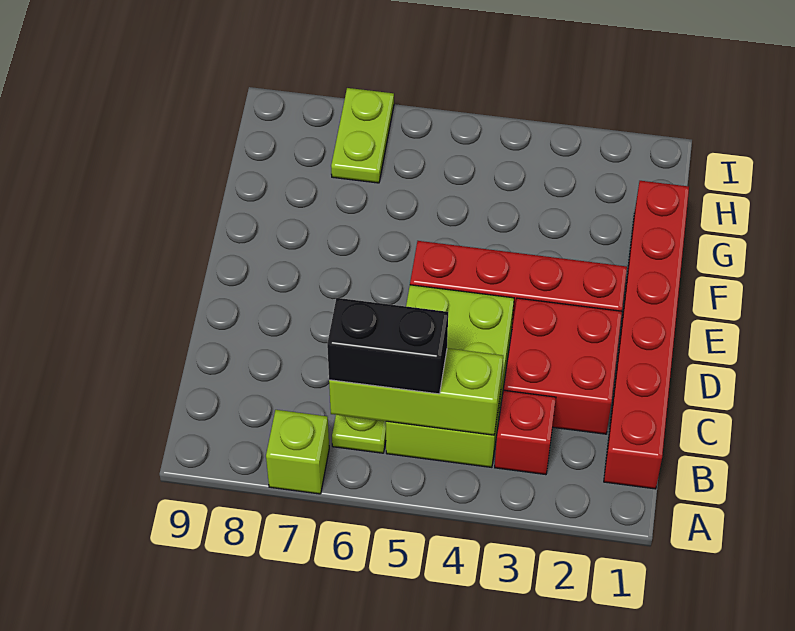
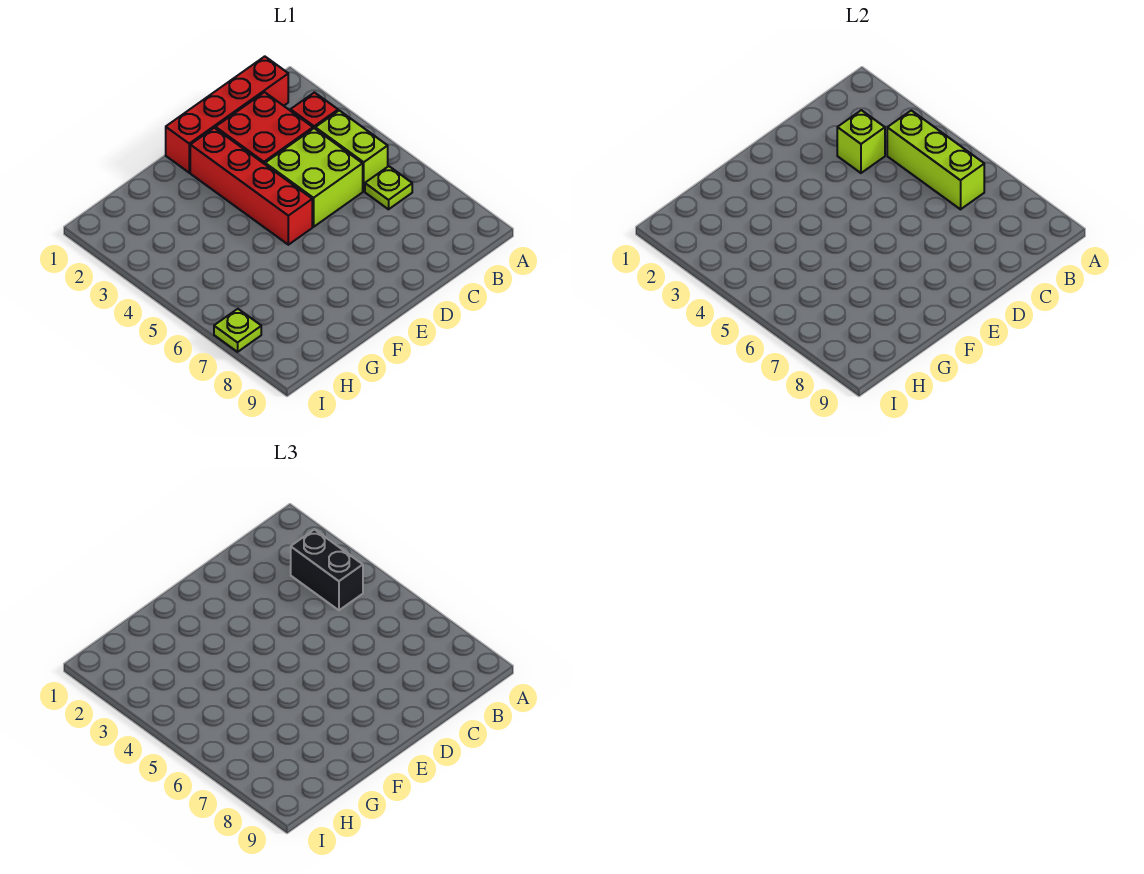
lime brick A7 level 1 -> lime brick C3 level 2
red brick B1:G1 level 1 -> red brick B1:E1 level 1
black brick B5:B6 level 3 -> black brick B3:B4 level 3
lime plate H7:I7 level 1 -> lime plate I7 level 1

